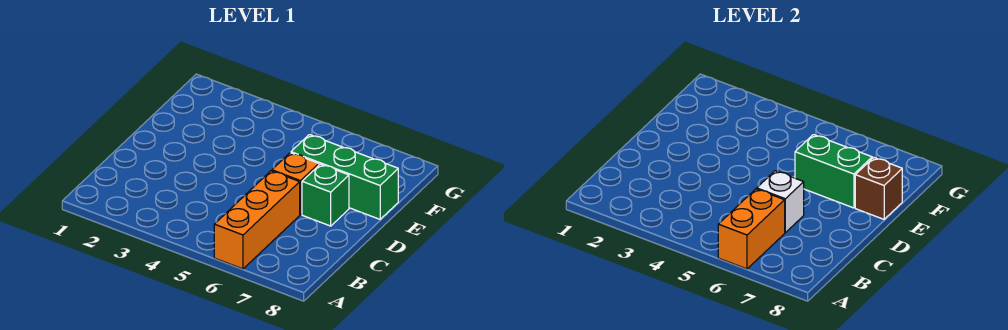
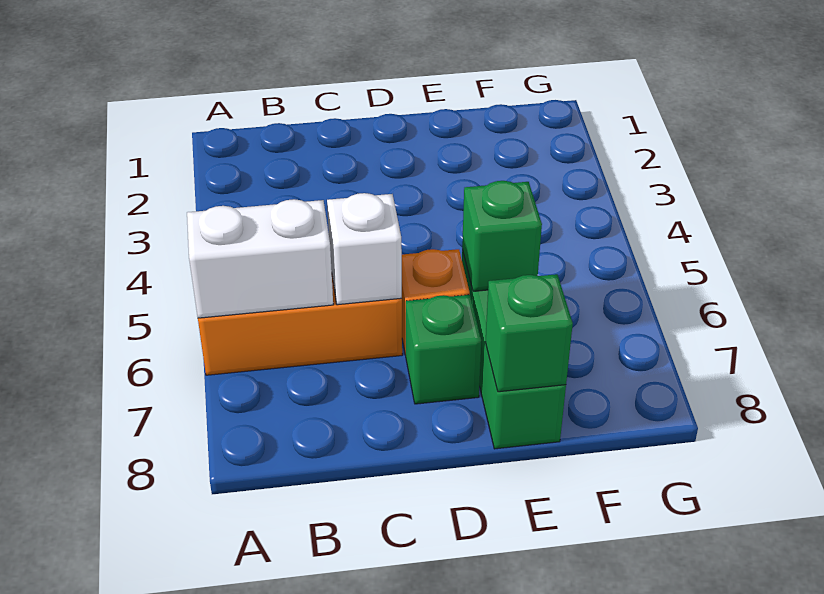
orange brick A6:B6 level 2 -> white brick A6:B6 level 2
green brick E6:E7 level 2 -> green brick E6 level 2
brown brick E8 level 2 -> green brick E8 level 2

